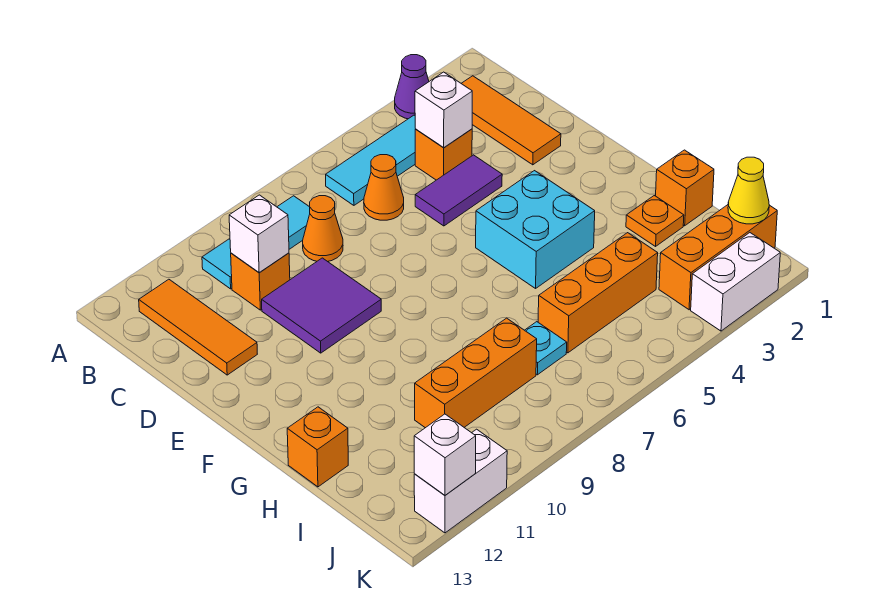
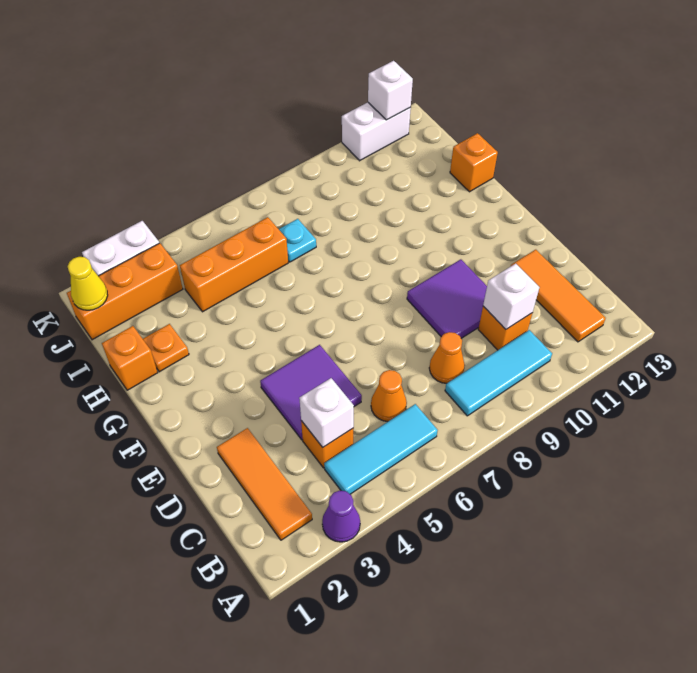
purple tile D4:D5 level 1 -> purple tile D4:E5 level 1
cyan brick F4:G5 level 1 -> none
orange brick I8:I10 level 1 -> none

